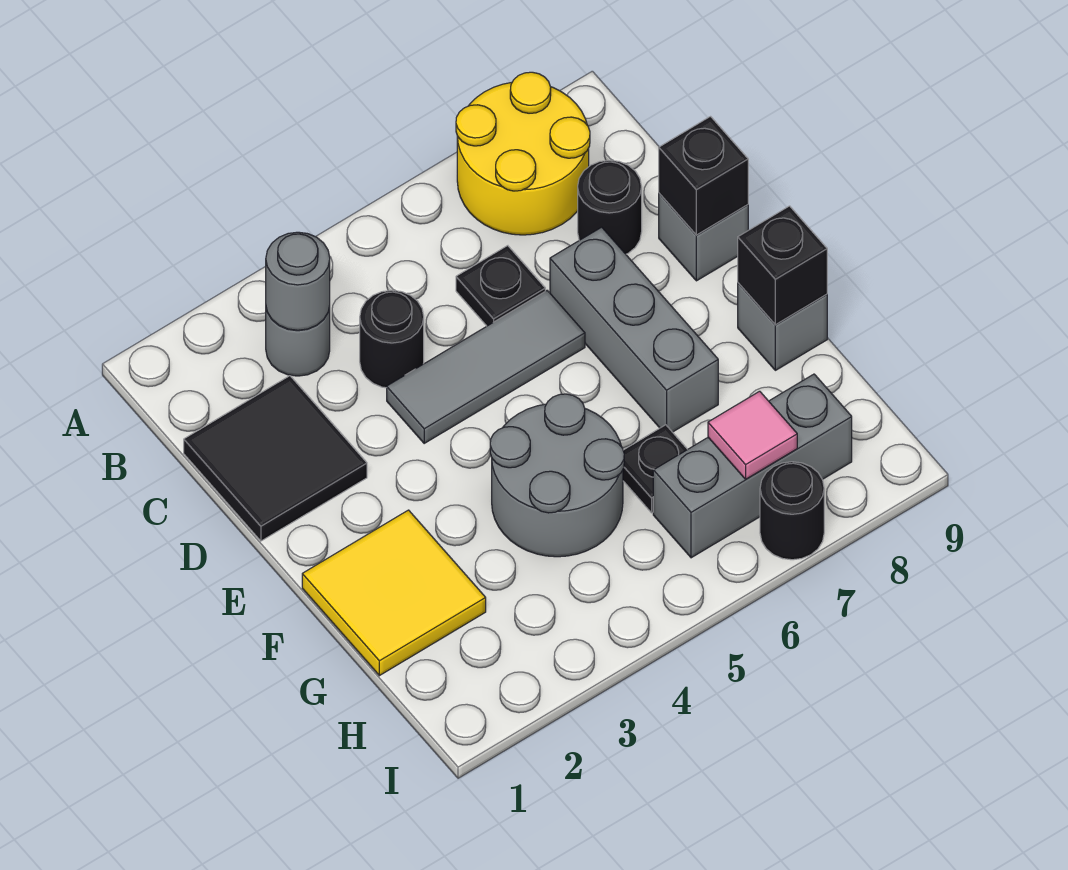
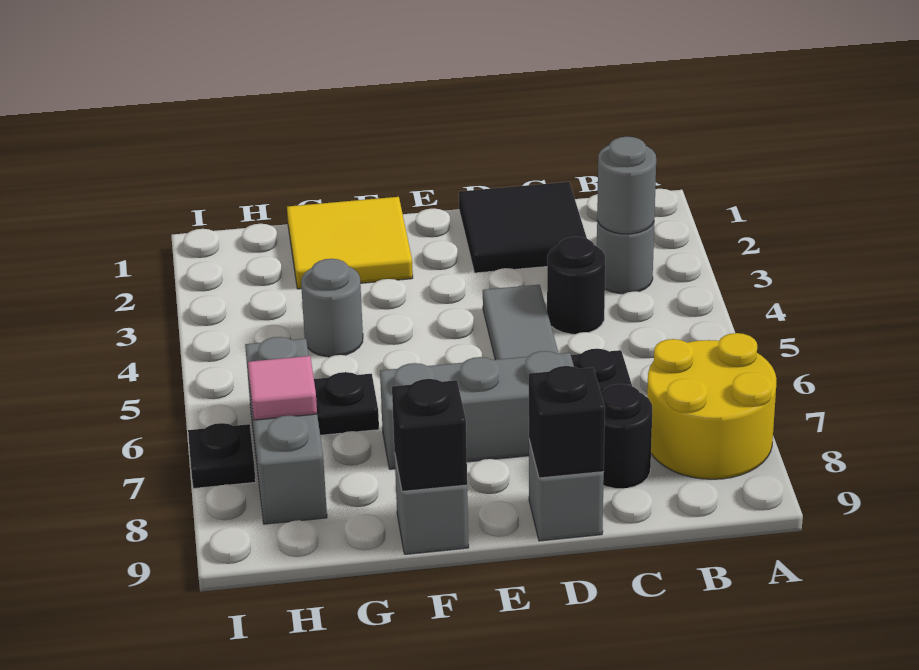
grey round brick F4:G5 level 1 -> grey round brick G4 level 1
black round brick I7 level 1 -> black plate I7 level 1

